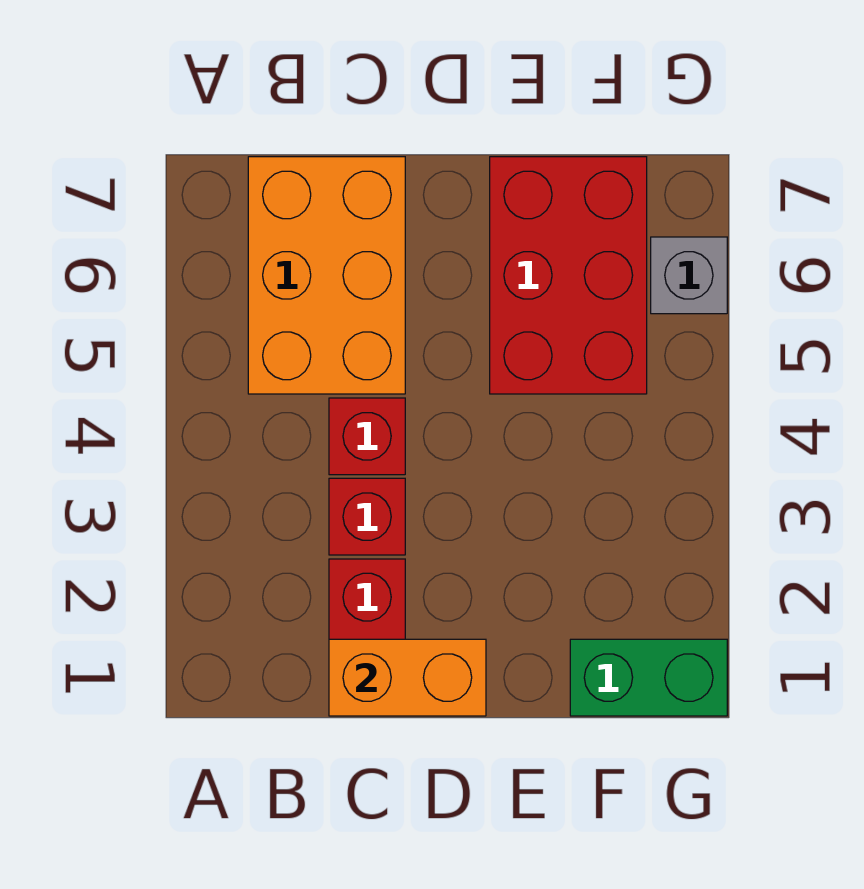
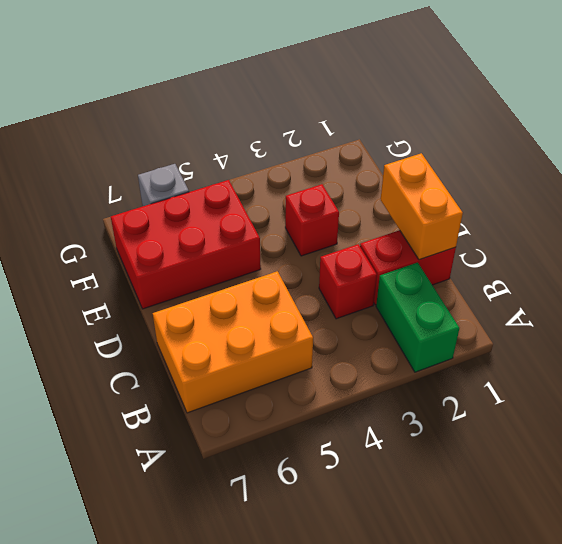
red brick C4 level 1 -> red brick E3 level 1
green brick F1:G1 level 1 -> green brick A2:B2 level 1

